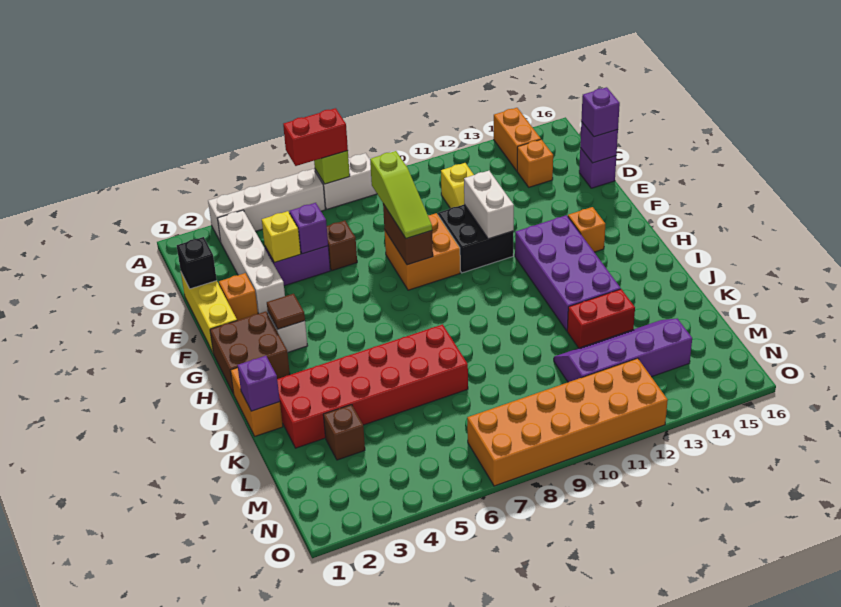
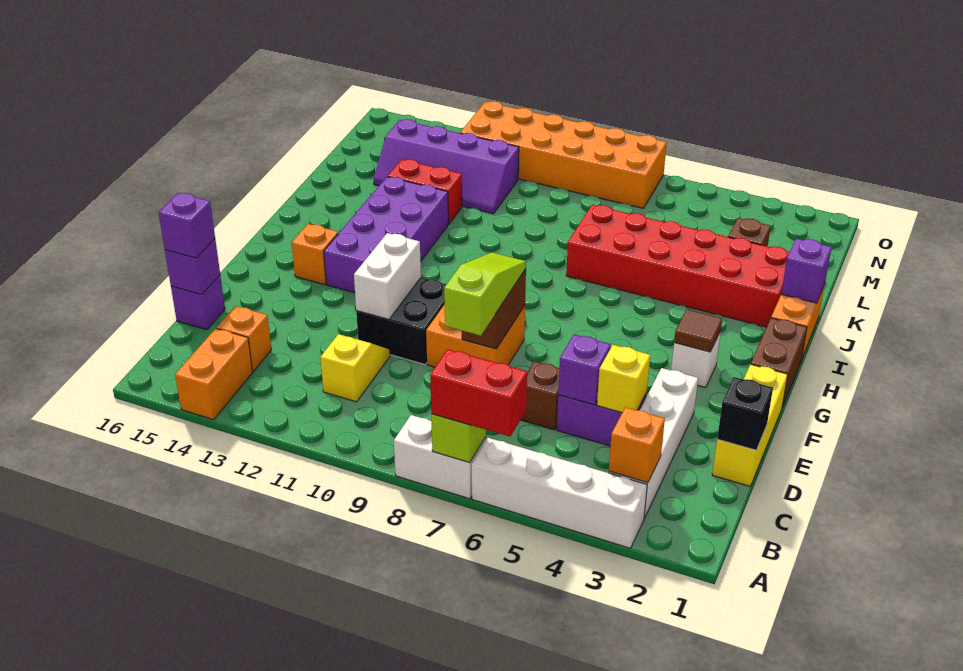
orange brick E2 level 1 -> orange brick B3 level 2
brown brick G1:H2 level 1 -> brown brick G1:H1 level 1

